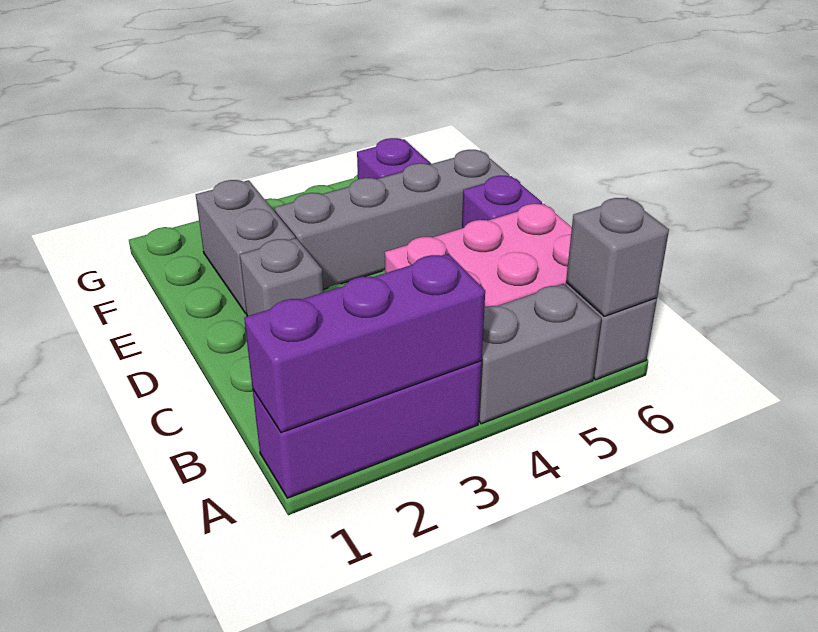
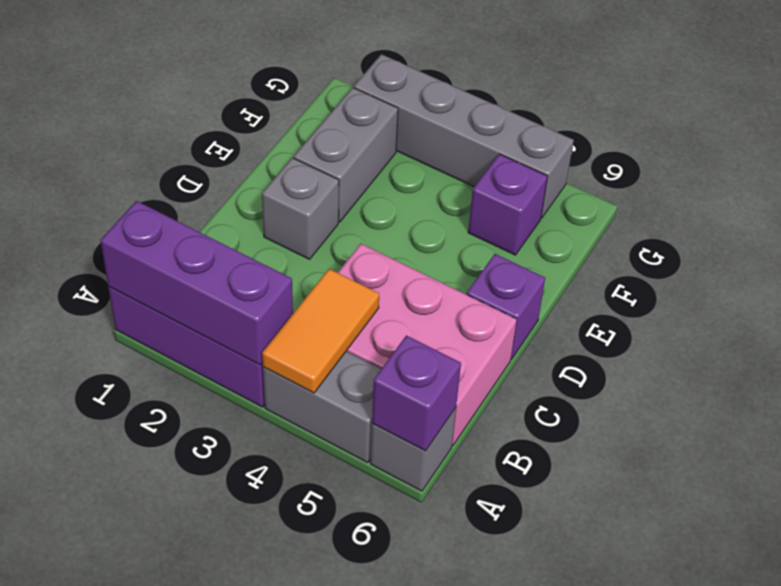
none -> orange tile A4:B4 level 2
grey brick A6 level 2 -> purple brick A6 level 2
grey brick E3:E6 level 1 -> grey brick G2:G5 level 1

